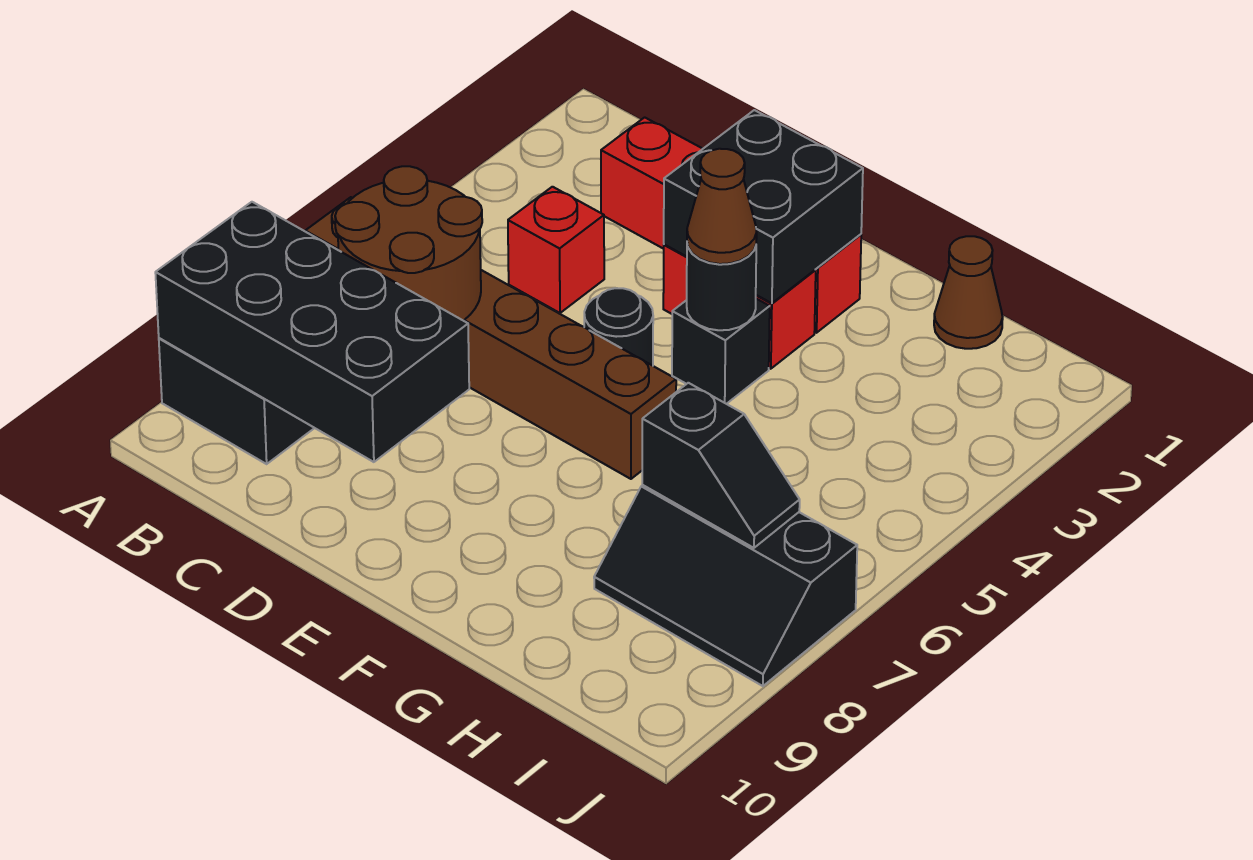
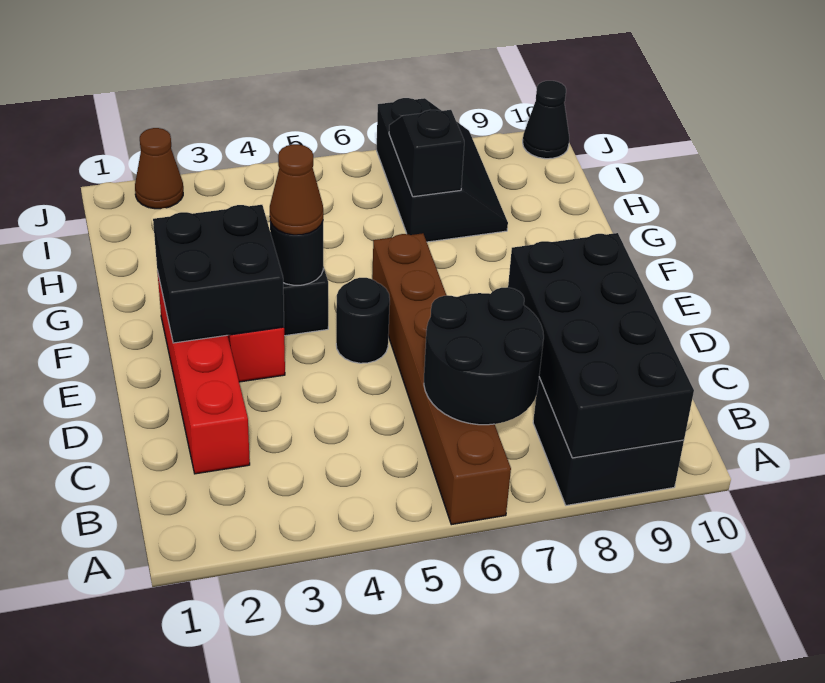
brown round brick B6:C7 level 2 -> black round brick B6:C7 level 2
red brick C4 level 1 -> none
brown cone H1 level 1 -> brown cone J2 level 1
none -> black cone J10 level 1

